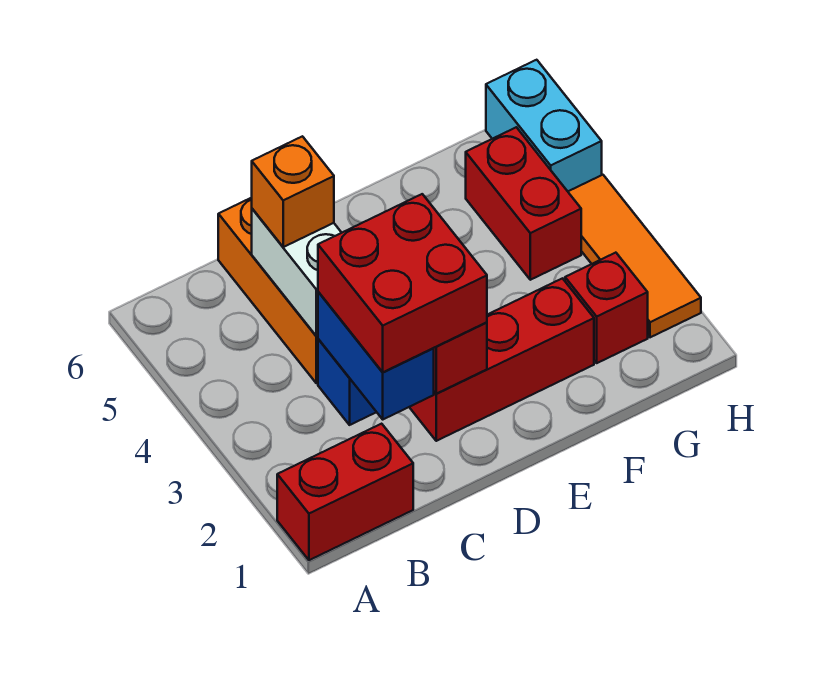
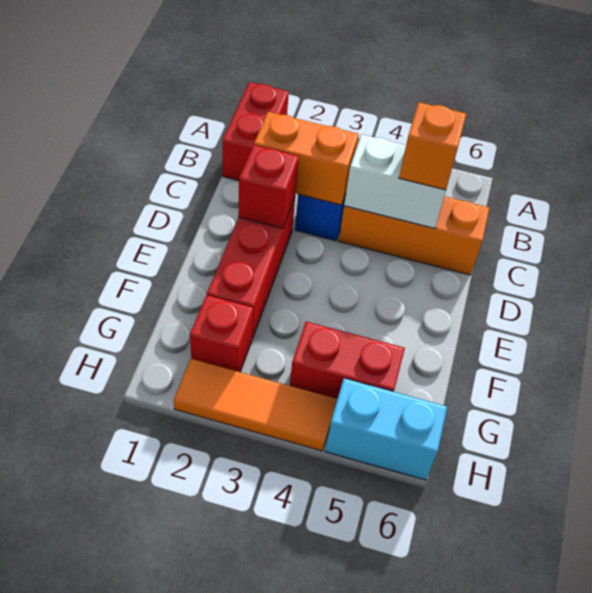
blue brick C2:C3 level 2 -> orange brick C2:C3 level 2
red brick C2:D3 level 3 -> none

